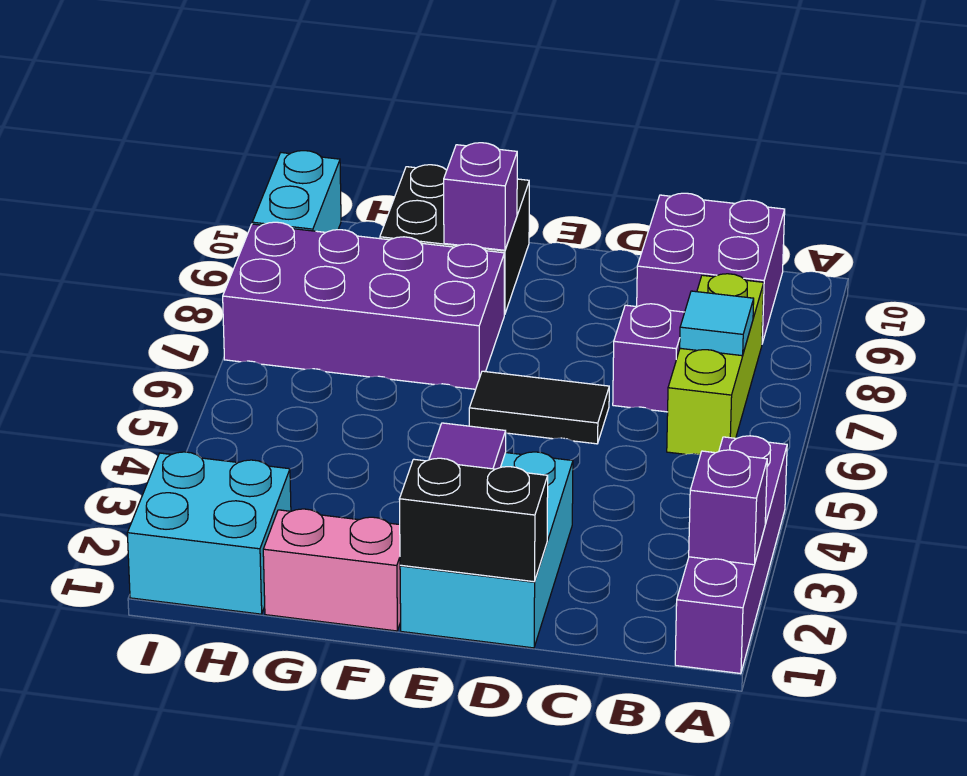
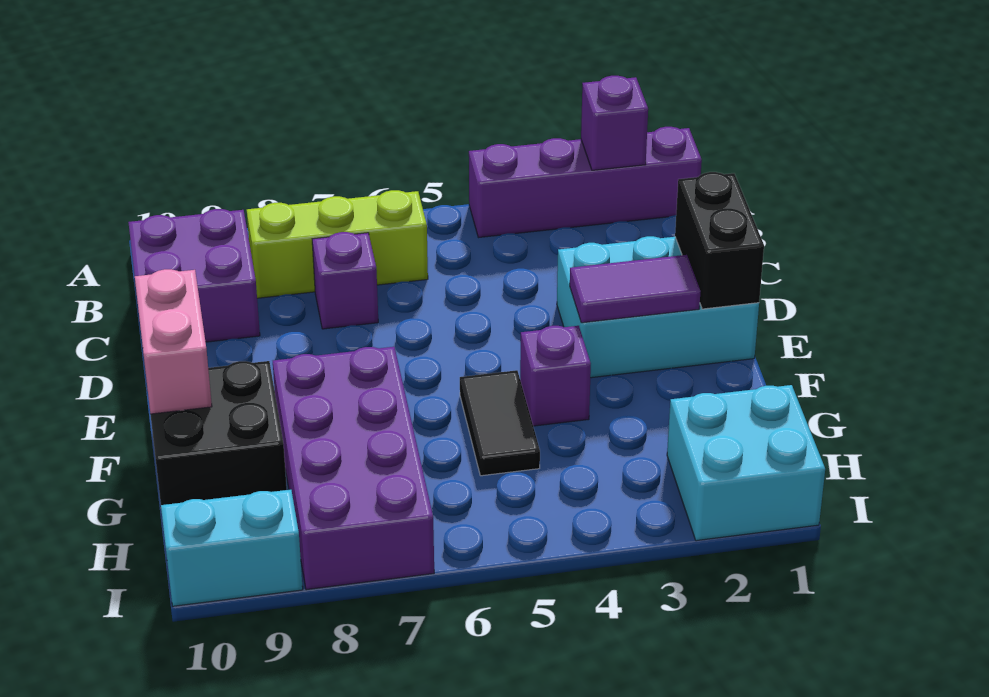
cyan tile B7 level 2 -> none
black tile D6:E6 level 1 -> black tile F5:G5 level 1
pink brick F1:G1 level 1 -> pink brick E10:F10 level 2
purple brick F9 level 2 -> purple brick F4 level 1

